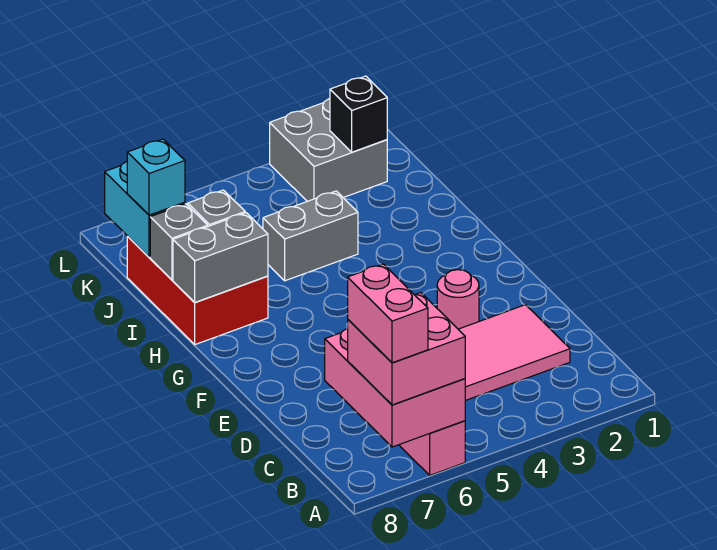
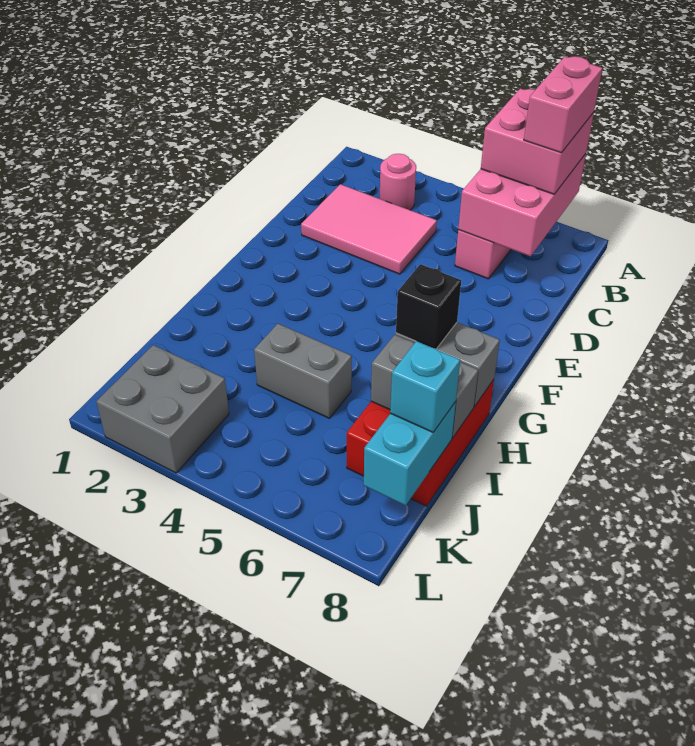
pink round brick E3 level 1 -> pink round brick B3 level 1
black brick K2 level 2 -> black brick H7 level 3

